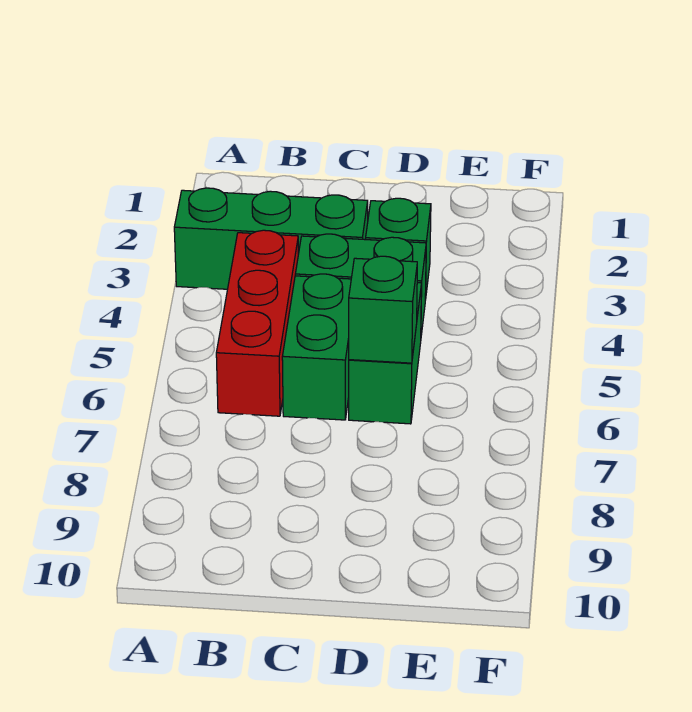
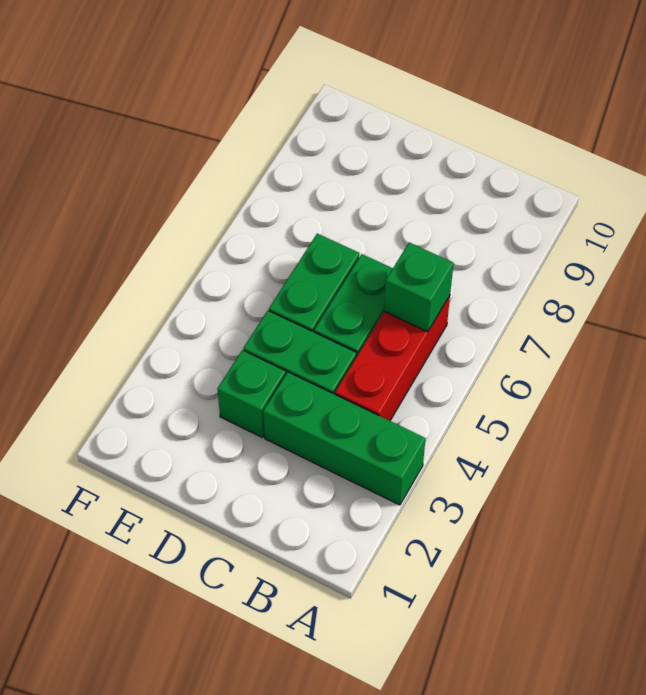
green brick D6 level 2 -> green brick B6 level 2

